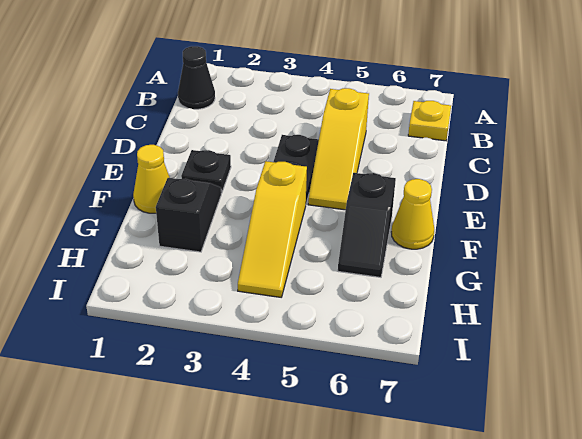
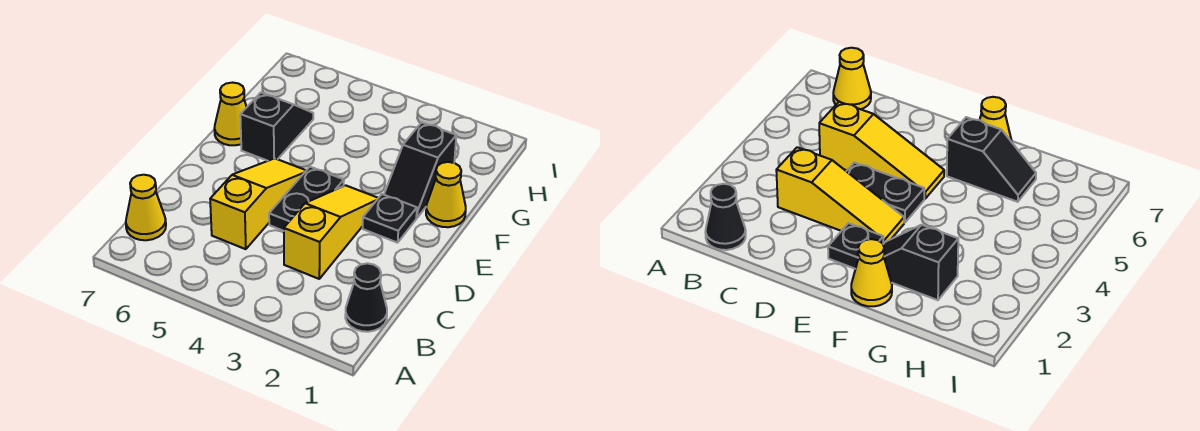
yellow plate B7 level 1 -> yellow cone B7 level 1
yellow slope F4:H4 level 1 top F -> yellow slope C3:E3 level 1 top C

